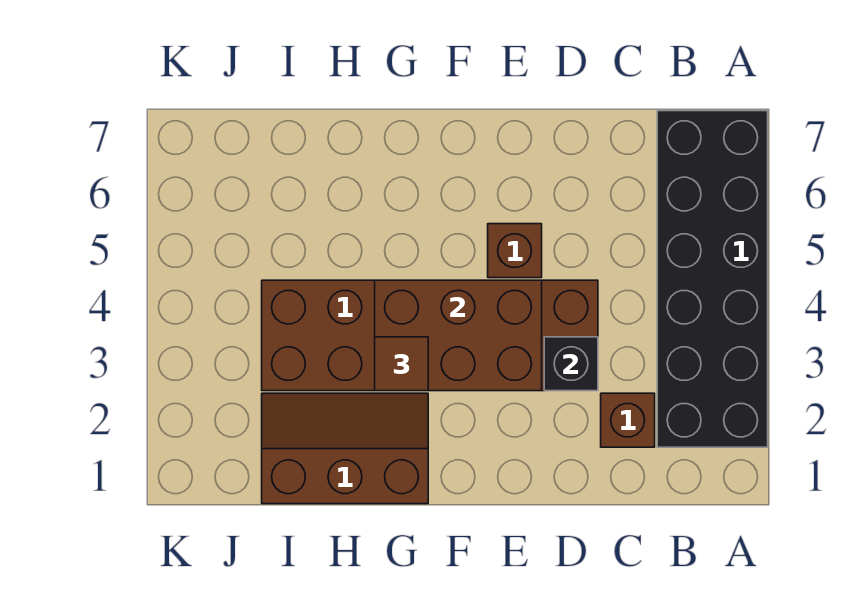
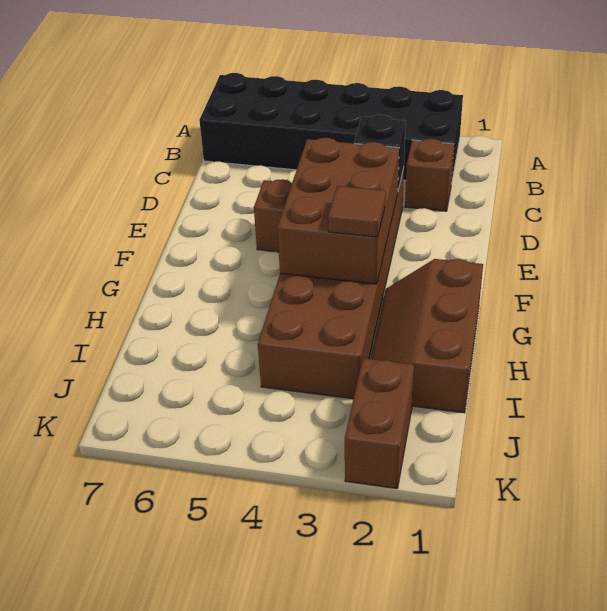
none -> brown brick J2:K2 level 1

